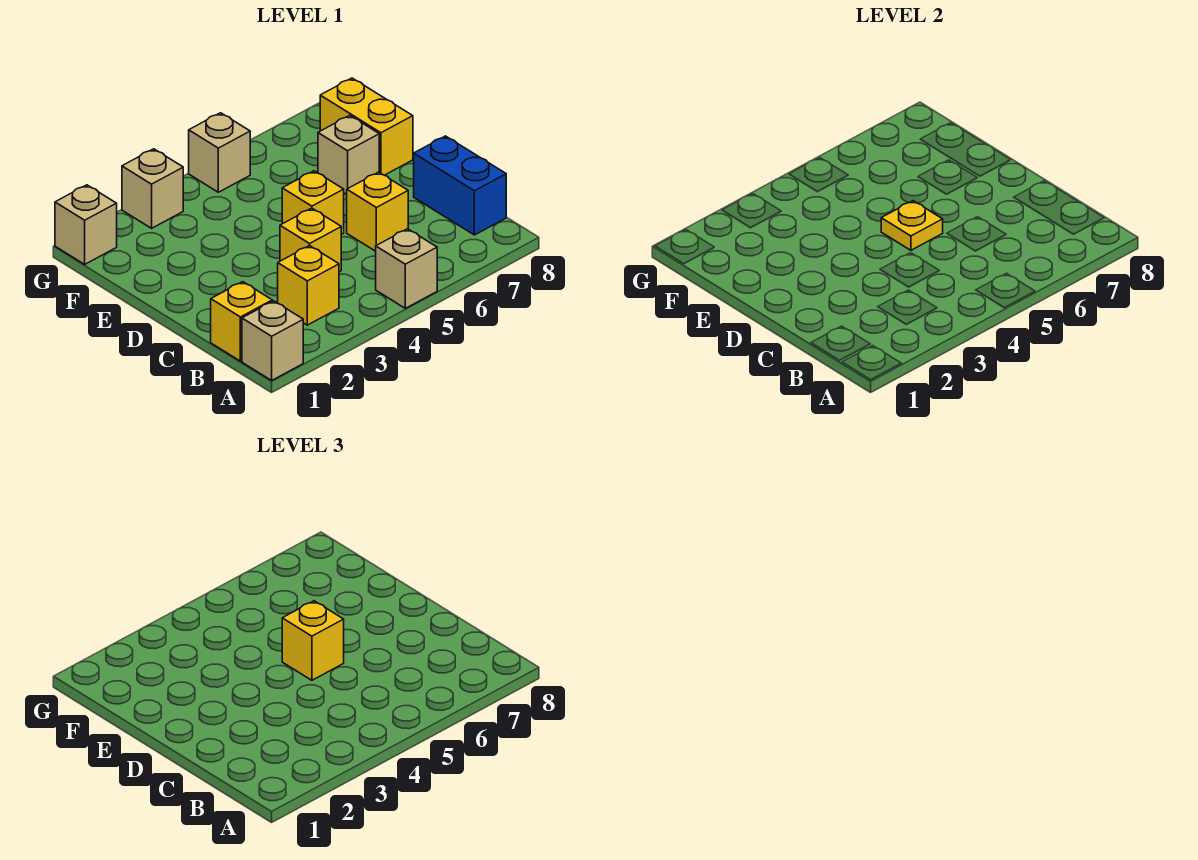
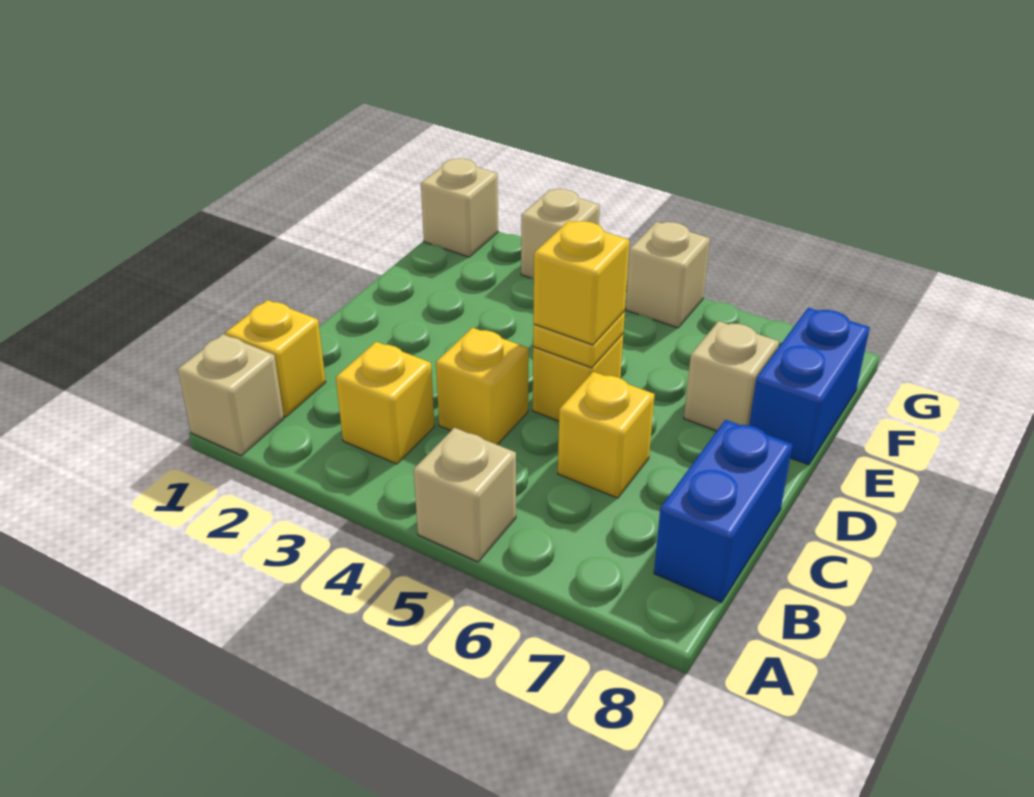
yellow brick E8:F8 level 1 -> blue brick E8:F8 level 1

